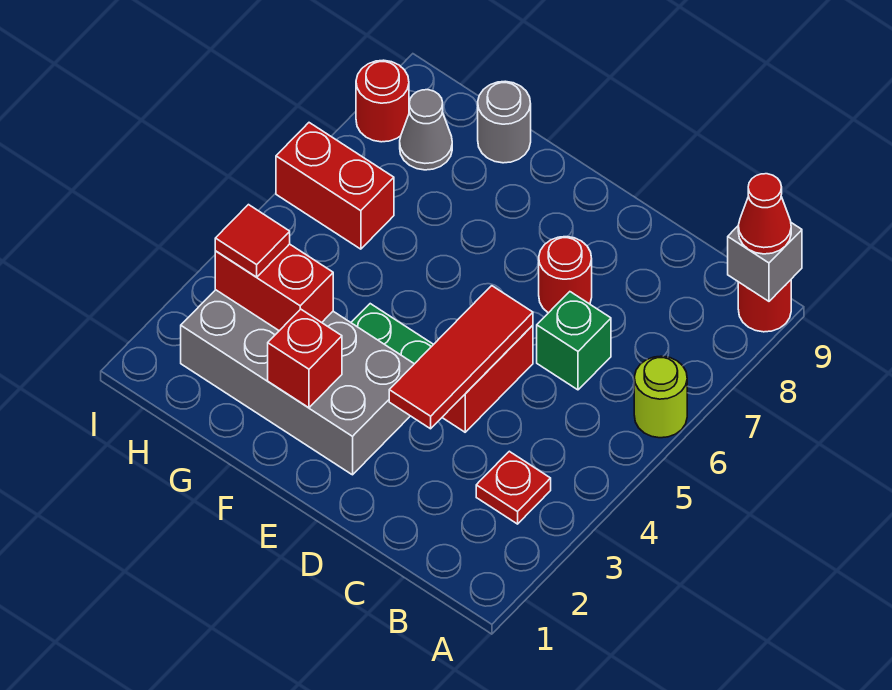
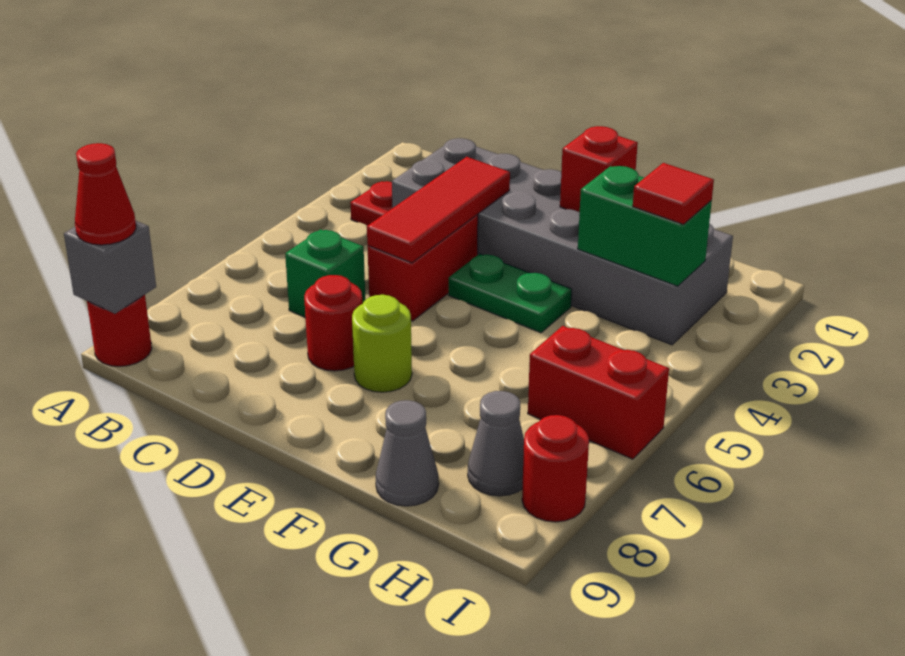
lime round brick A6 level 1 -> lime round brick E7 level 1
grey brick E2:H3 level 1 -> grey brick C2:H3 level 1
red brick G3:H3 level 2 -> green brick G3:H3 level 2
grey round brick G9 level 1 -> grey cone G9 level 1

